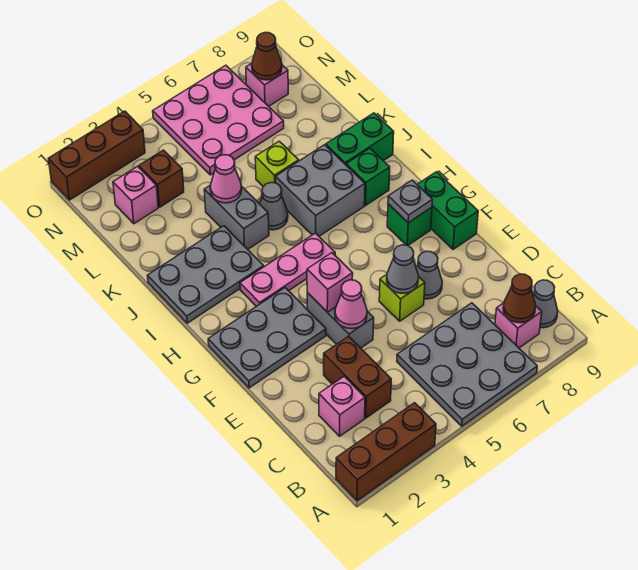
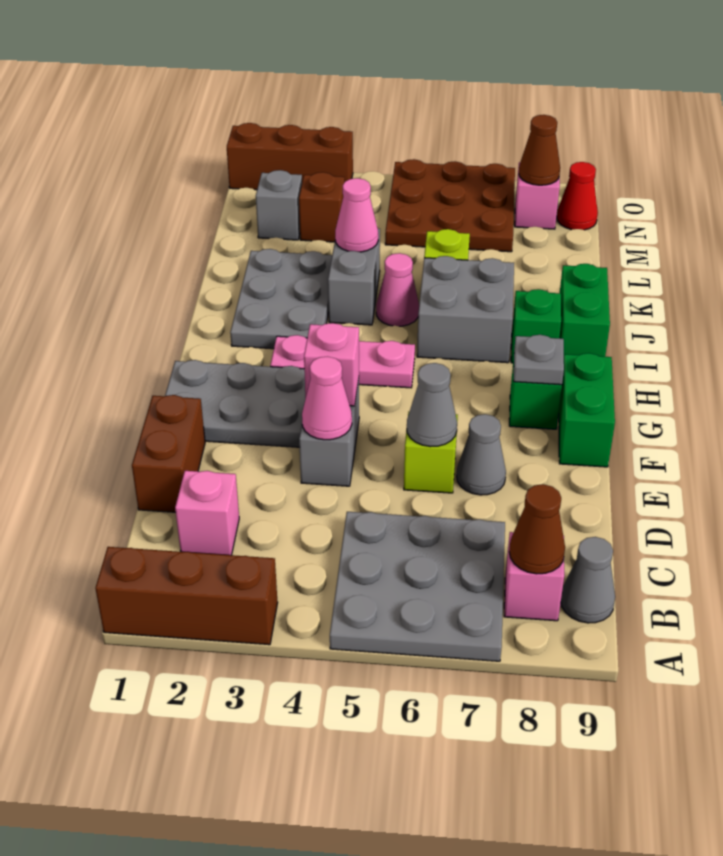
brown brick C3:D3 level 1 -> brown brick D1:E1 level 1
grey plate I1:J3 level 1 -> grey plate I2:K3 level 1
grey cone J5 level 1 -> pink cone J5 level 1
green brick J8:J9 level 1 -> green brick I9:J9 level 1
pink brick M2 level 1 -> grey brick M2 level 1
pink plate M5:O7 level 1 -> brown plate M5:O7 level 1
none -> red cone N9 level 1

